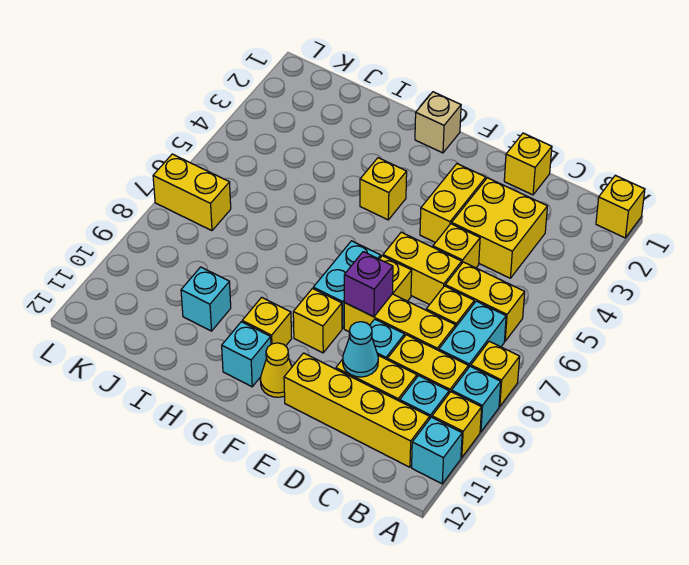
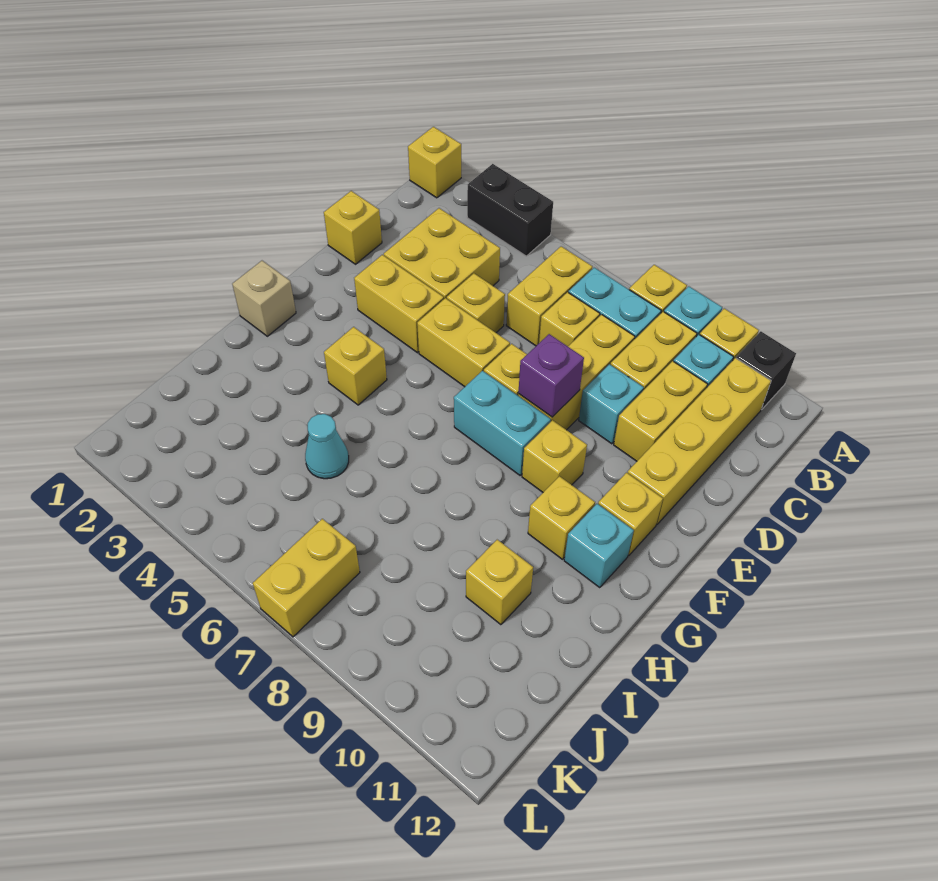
none -> black brick A3:A4 level 1
cyan brick A11 level 1 -> black brick A11 level 1
yellow brick D6:E6 level 1 -> yellow brick E5:E6 level 1
cyan cone D10 level 2 -> cyan cone I5 level 1
yellow cone F11 level 1 -> yellow brick F11 level 1
cyan brick I10 level 1 -> yellow brick I10 level 1

